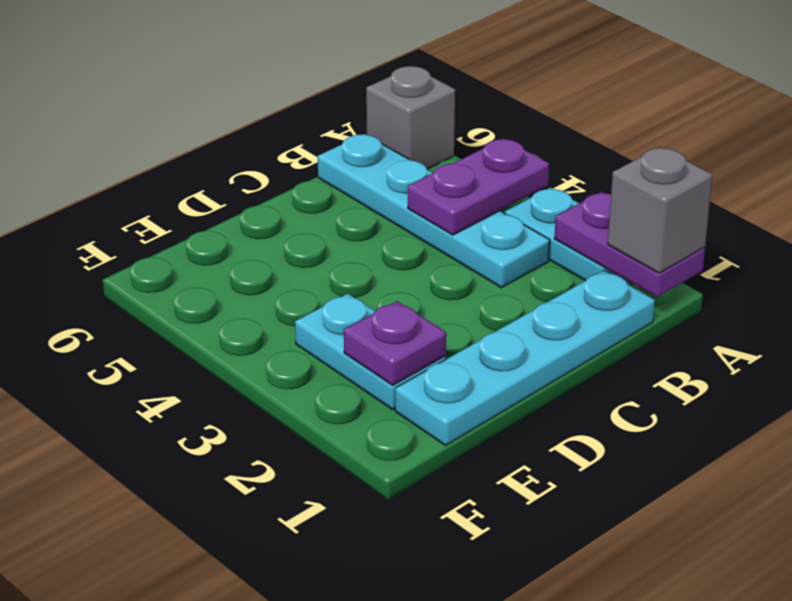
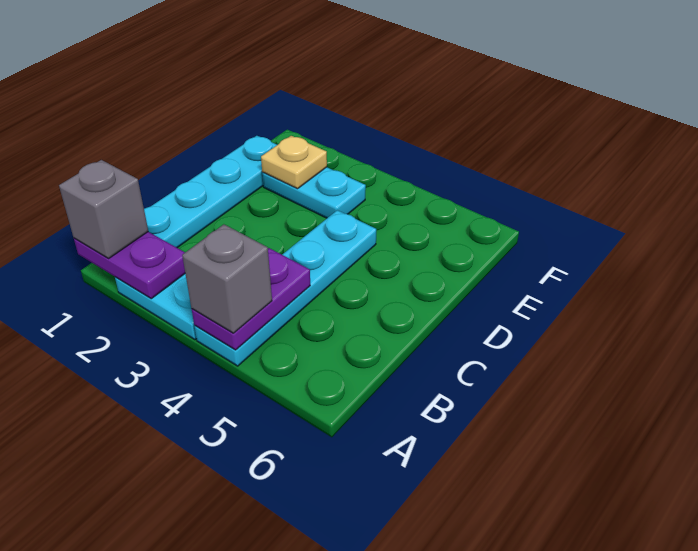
grey brick A6 level 1 -> grey brick A4 level 3
cyan plate B3:B6 level 1 -> cyan plate A4:D4 level 1
purple plate E2 level 2 -> tan plate E2 level 2

